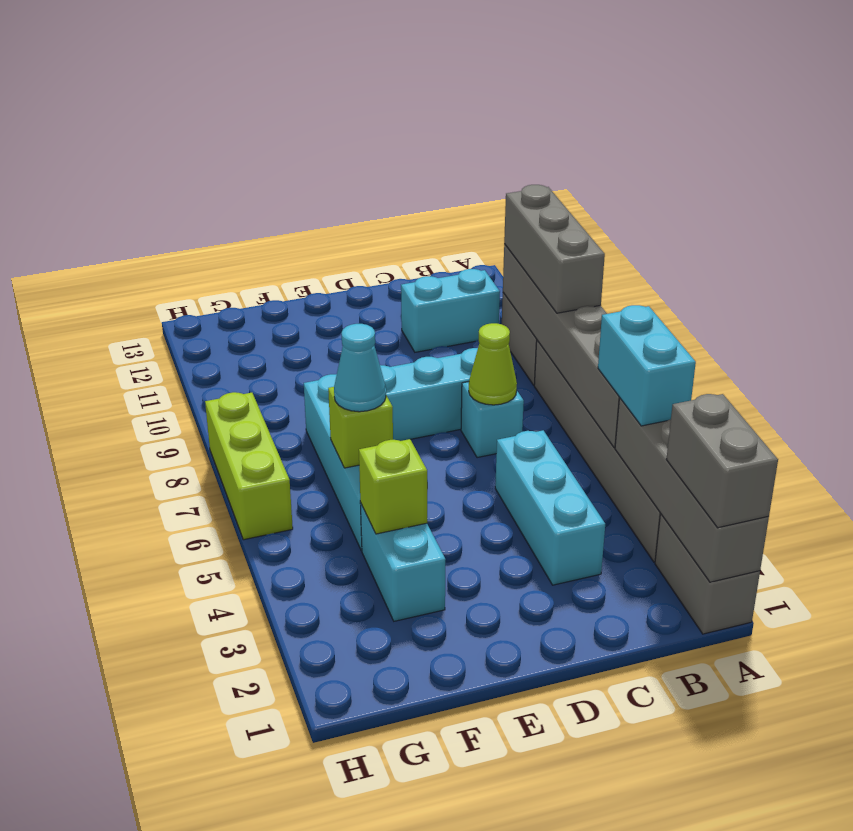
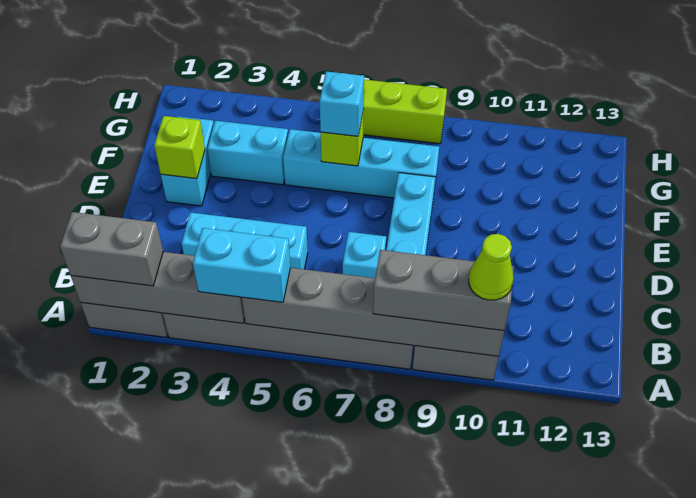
cyan brick B11:C11 level 1 -> cyan brick E2:F2 level 1
lime cone C7 level 2 -> lime cone A10 level 4
lime brick F4 level 2 -> lime brick E2 level 2
cyan cone F6 level 3 -> cyan brick F6 level 3

